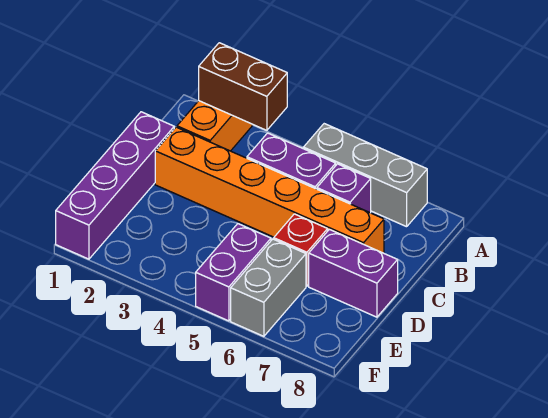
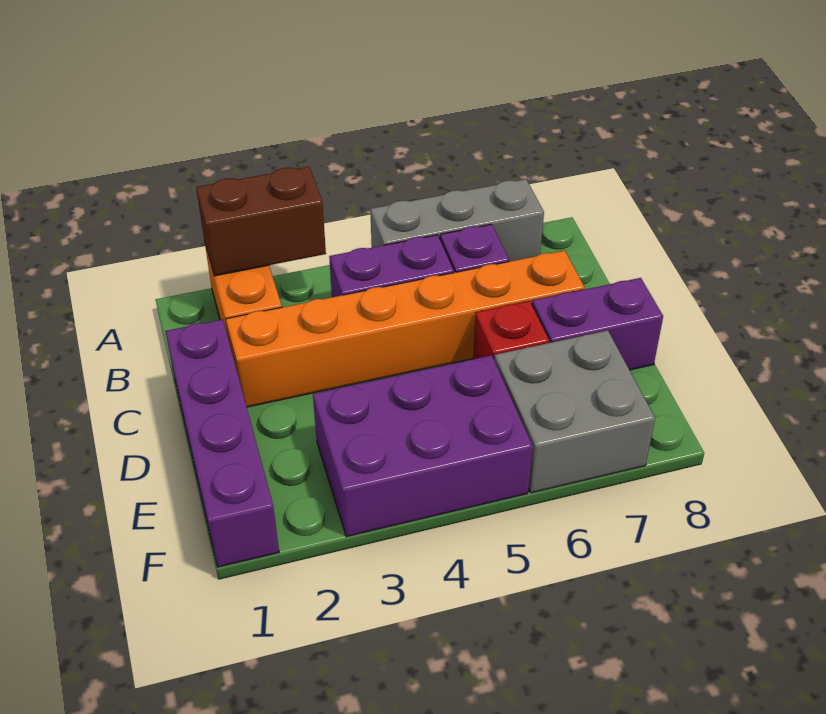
purple brick E5:F5 level 1 -> purple brick E3:F5 level 1
grey brick E6:F6 level 1 -> grey brick E6:F7 level 1

